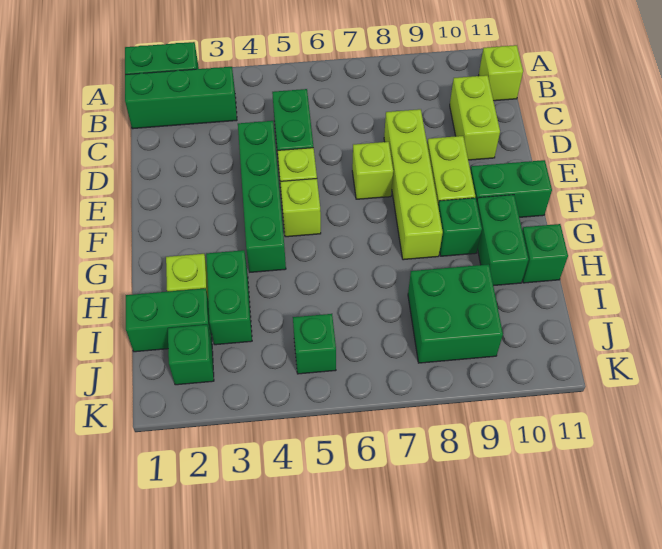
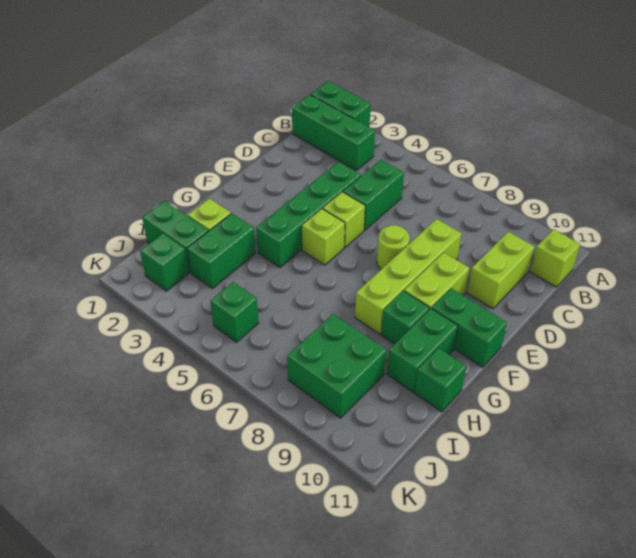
lime brick E7 level 1 -> lime round brick E7 level 1

